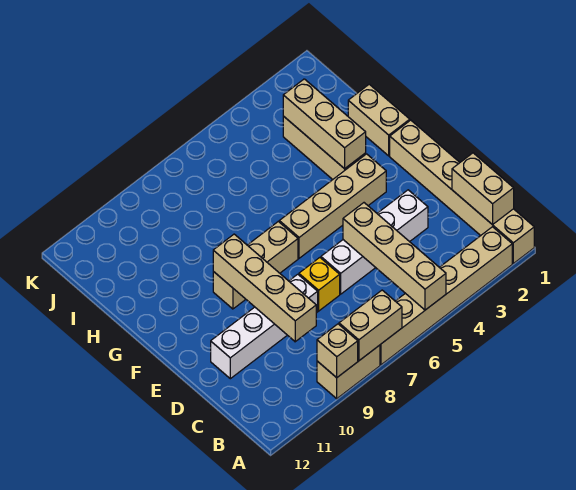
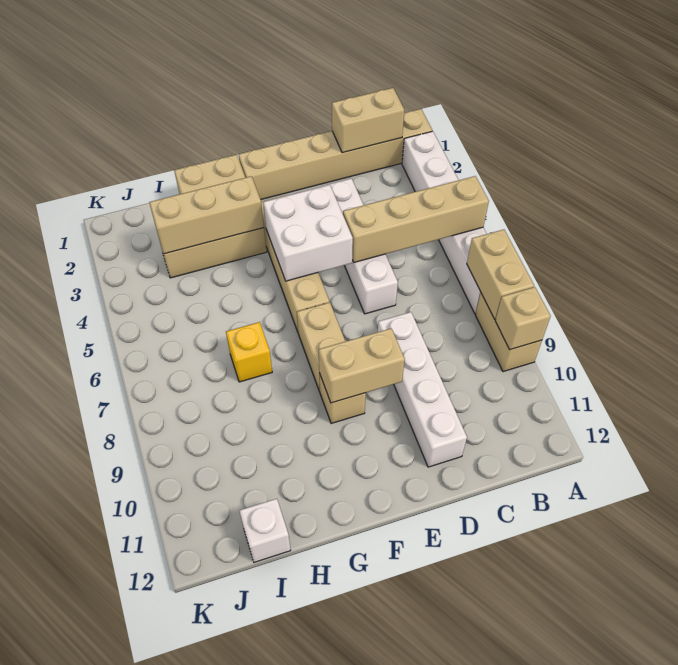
tan brick A2:A7 level 1 -> white brick A2:A7 level 1
tan brick C9:F9 level 2 -> tan brick E9:F9 level 2
yellow brick D7 level 1 -> yellow brick H7 level 1
none -> white brick E4:F5 level 2
none -> white brick I12 level 1

